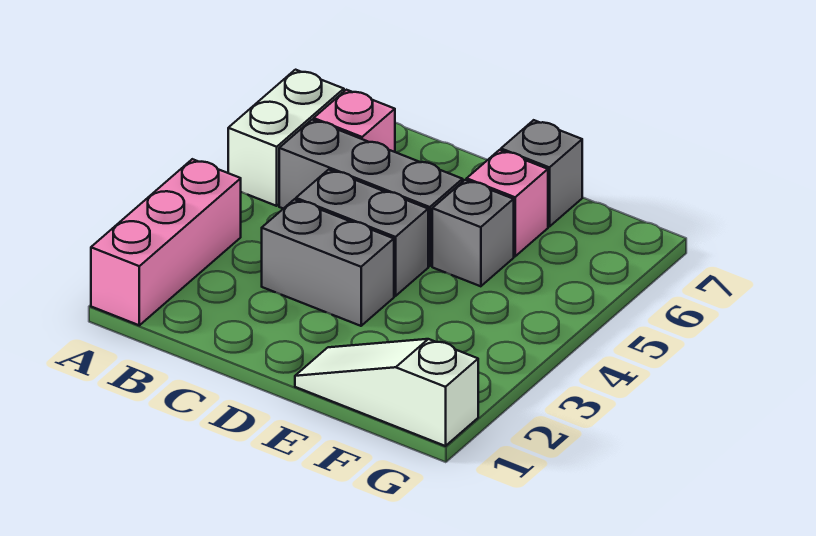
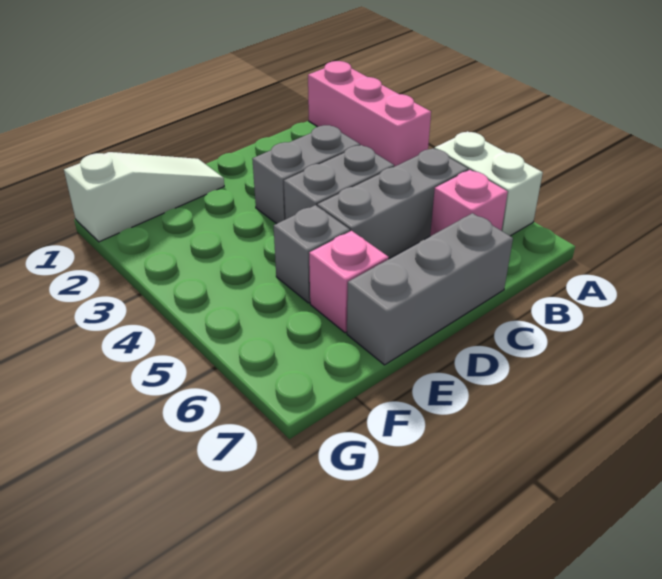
grey brick E7 level 1 -> grey brick C7:E7 level 1

